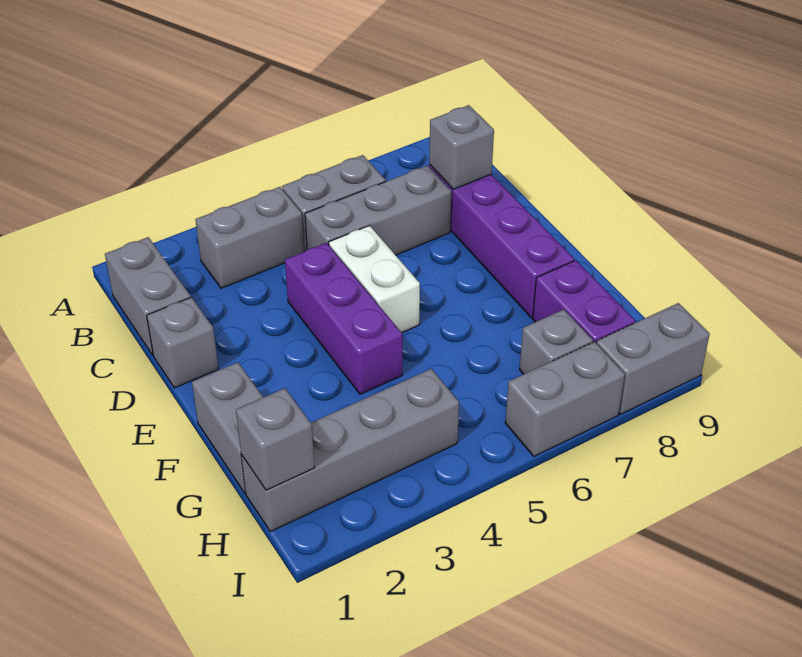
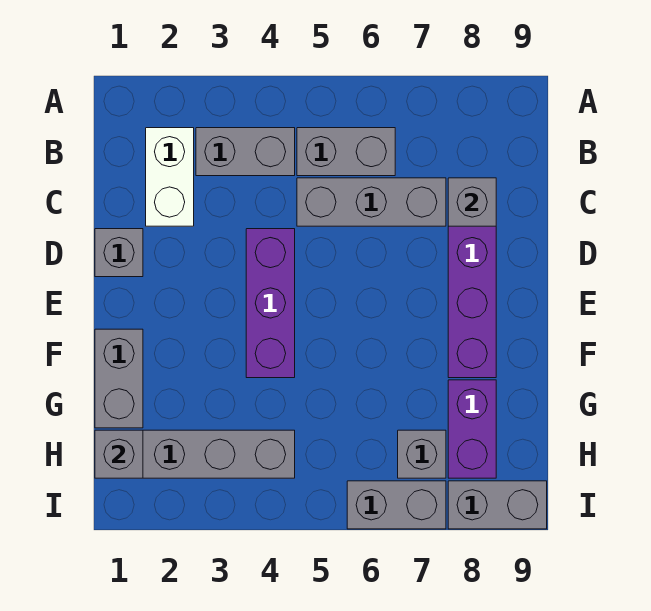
grey brick B1:C1 level 1 -> none
white brick D5:E5 level 1 -> white brick B2:C2 level 1

